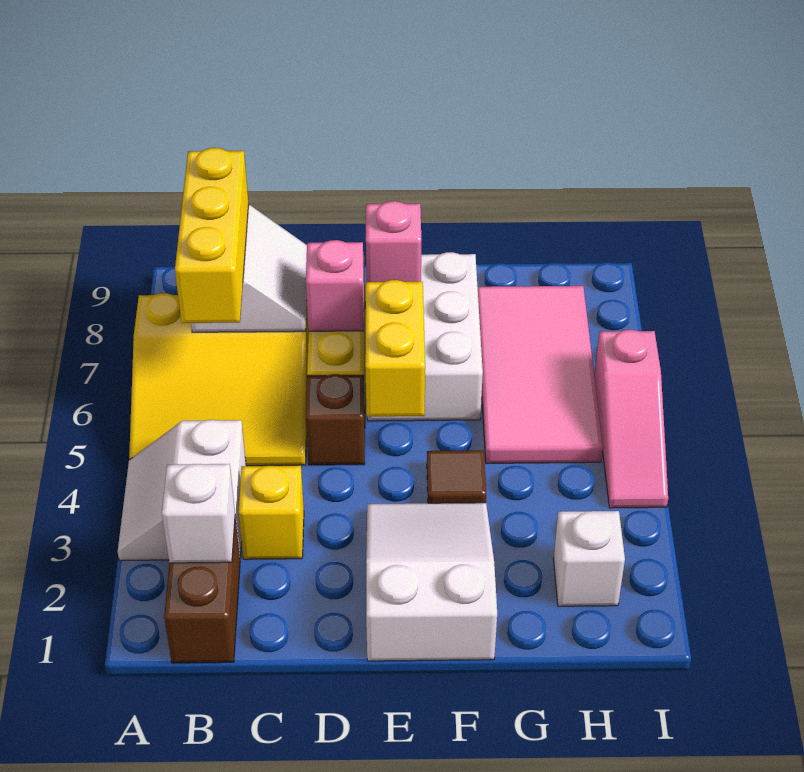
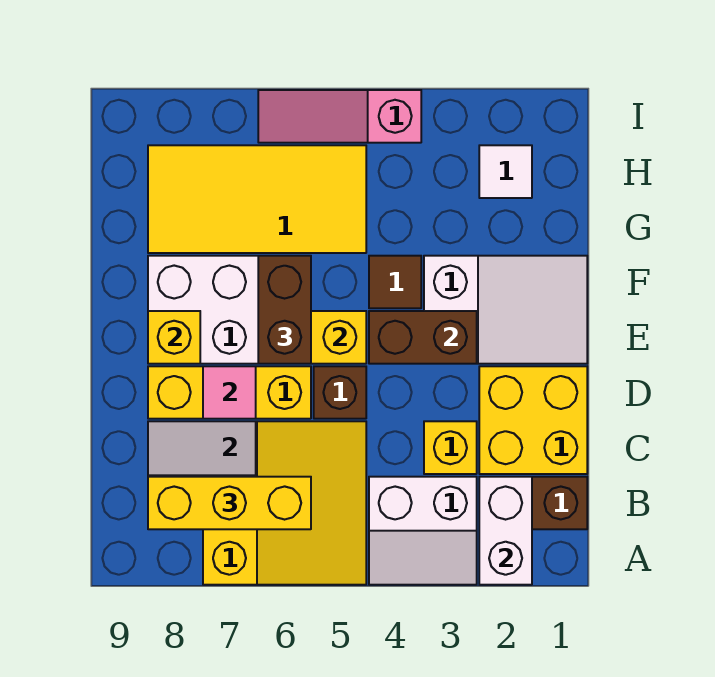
white brick B2 level 2 -> white brick A2:B2 level 2
none -> yellow brick C1:D2 level 1
pink brick D7 level 2 -> pink tile D7 level 2
white slope E1:F3 level 1 top 1 -> white slope E1:F3 level 1 top 3
none -> brown brick E3:E4 level 2
none -> brown brick E6:F6 level 3
pink brick E8 level 2 -> yellow brick E8 level 2
pink tile G5:H8 level 1 -> yellow tile G5:H8 level 1
white brick H2 level 1 -> white tile H2 level 1
pink slope I4:I6 level 1 top 6 -> pink slope I4:I6 level 1 top 4

